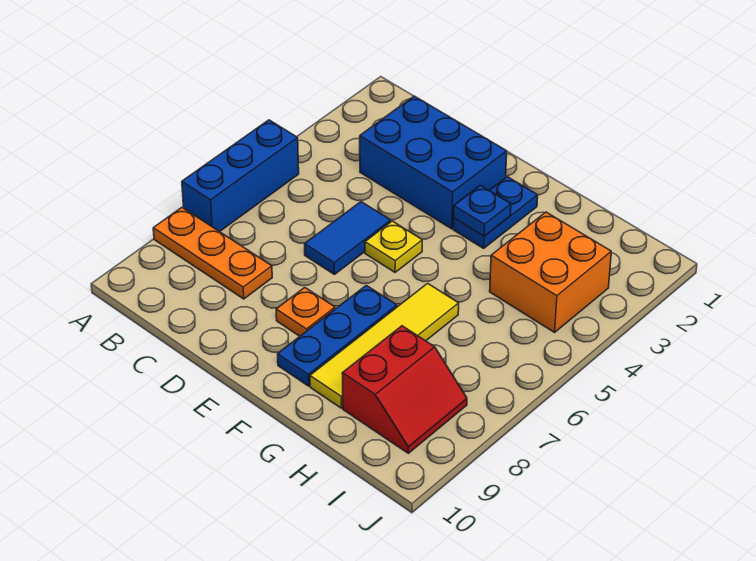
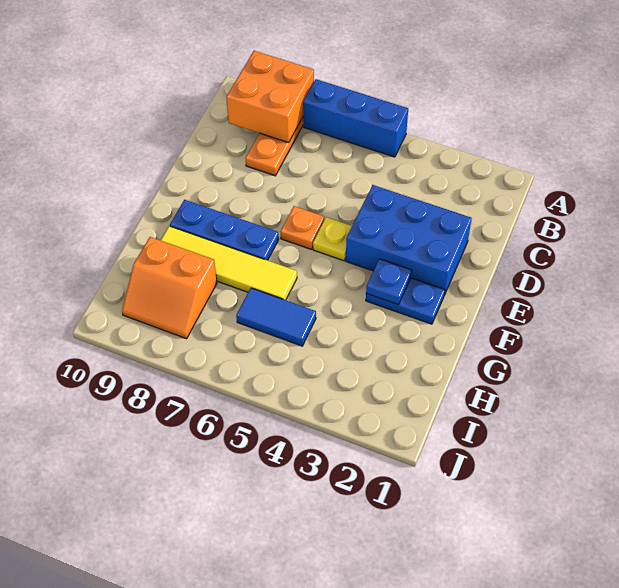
blue brick C2:E3 level 1 -> blue brick D2:E4 level 1
blue tile D5:D6 level 1 -> blue tile H5:H6 level 1
orange plate E8 level 1 -> orange plate E6 level 1
orange brick H3:I4 level 1 -> orange brick A8:B9 level 2
red slope H8:I9 level 1 top H -> orange slope H8:I9 level 1 top H

